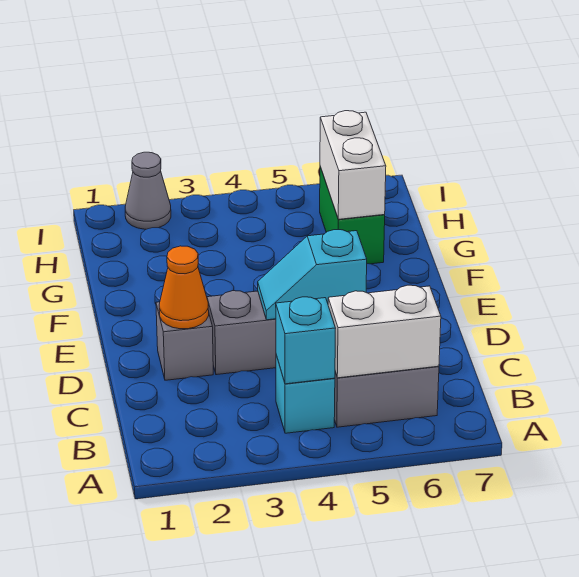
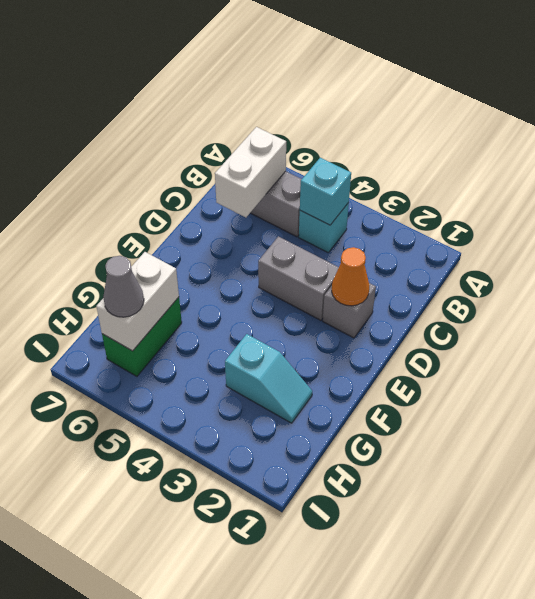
white brick B5:B6 level 2 -> white brick B6:C6 level 2
cyan slope D4:D5 level 2 top 5 -> cyan slope G2:G3 level 1 top 3
grey cone I2 level 1 -> grey cone H6 level 3

